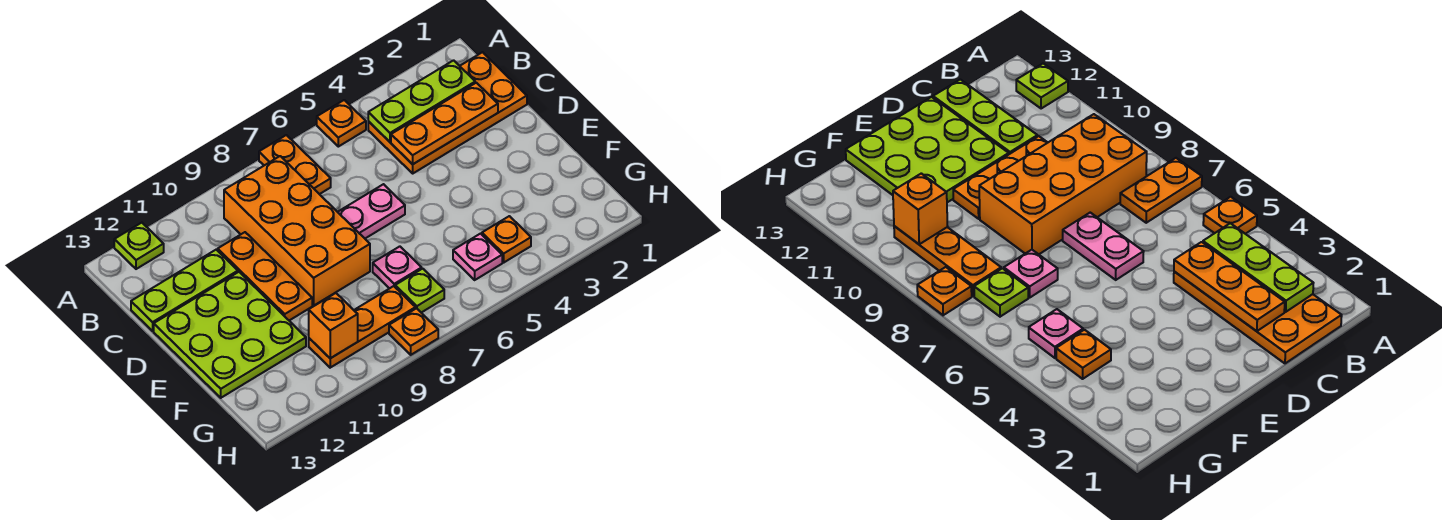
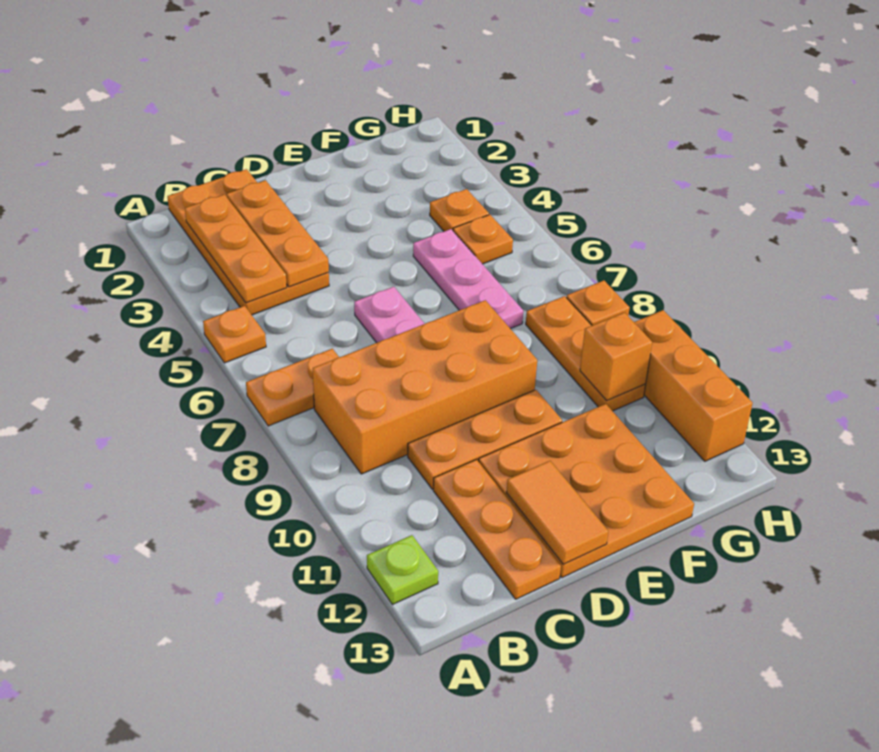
lime plate B2:B4 level 2 -> orange plate B2:B4 level 2
lime plate C11:C13 level 1 -> orange plate C11:C13 level 1
lime plate D11:F13 level 1 -> orange plate D11:F13 level 1
none -> orange tile D12:D13 level 2
pink plate F7 level 1 -> pink plate F5:F7 level 1
pink plate G5 level 1 -> orange plate G5 level 1
lime plate G7 level 1 -> none
none -> orange brick H10:H12 level 1

